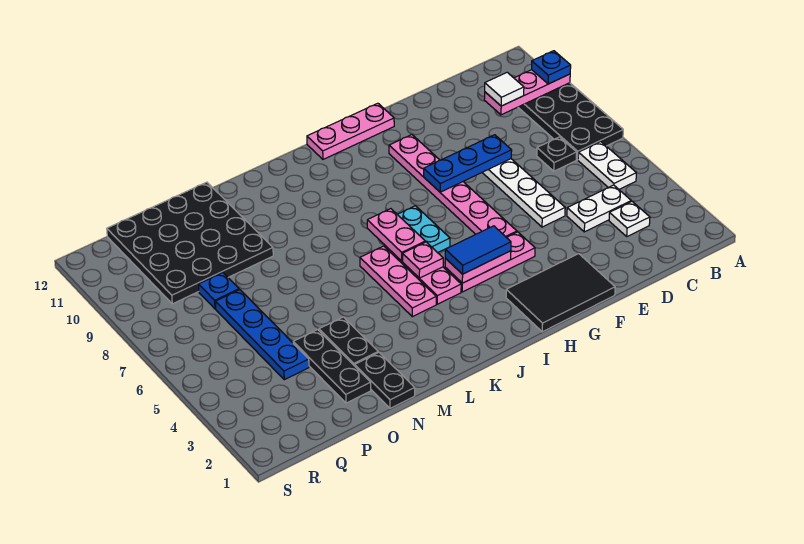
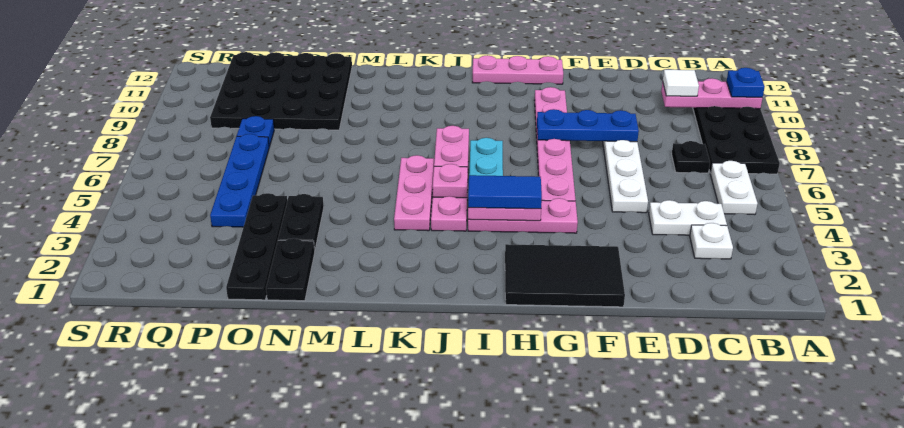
black plate O2:O4 level 1 -> black plate O1:O4 level 1

